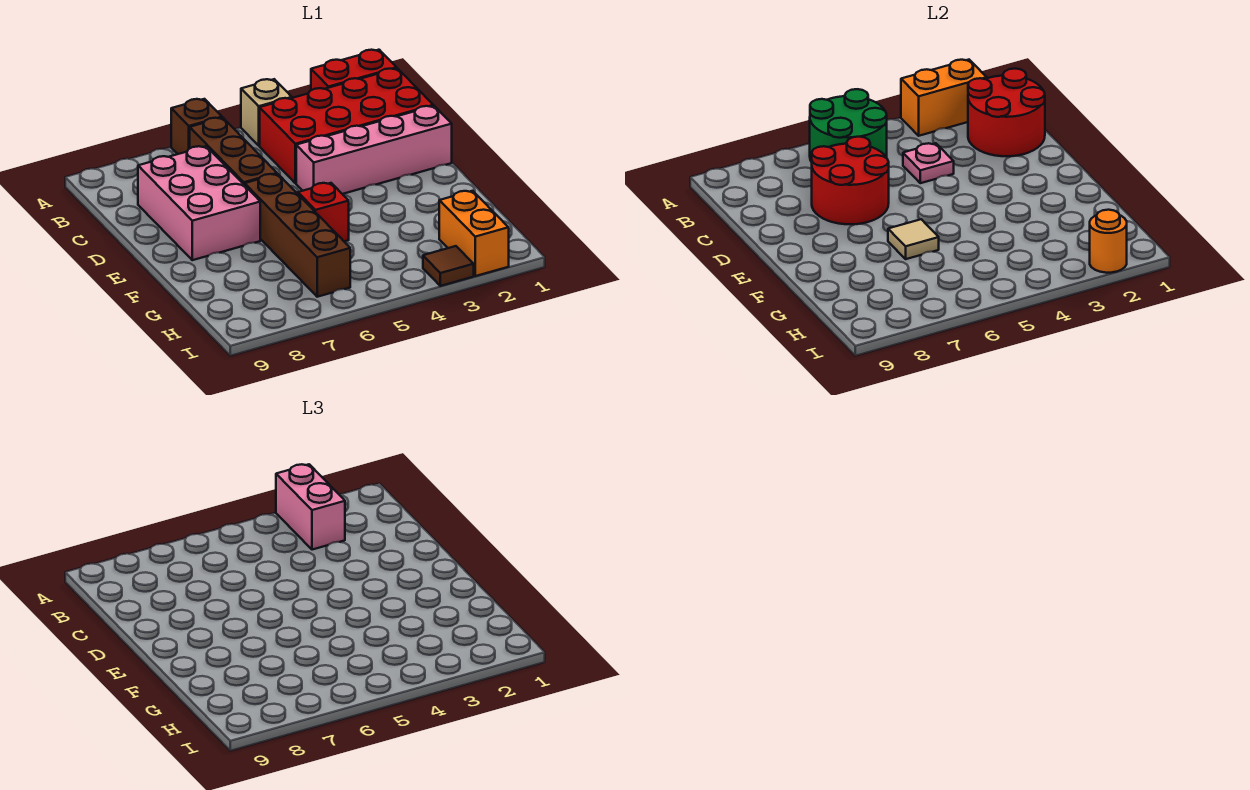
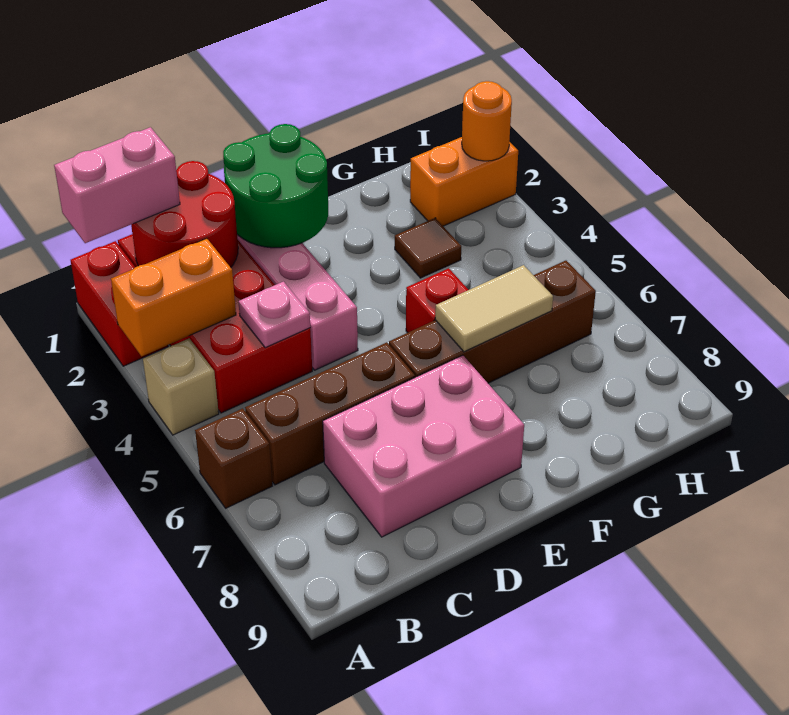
orange brick A2:A3 level 2 -> orange brick A3:B3 level 2
pink brick A3:B3 level 3 -> pink brick A1:B1 level 3
green round brick A5:B6 level 2 -> green round brick D1:E2 level 2
red round brick C6:D7 level 2 -> none
tan tile F6 level 2 -> tan tile F6:G6 level 2
brown tile I3 level 1 -> brown tile G3 level 1

